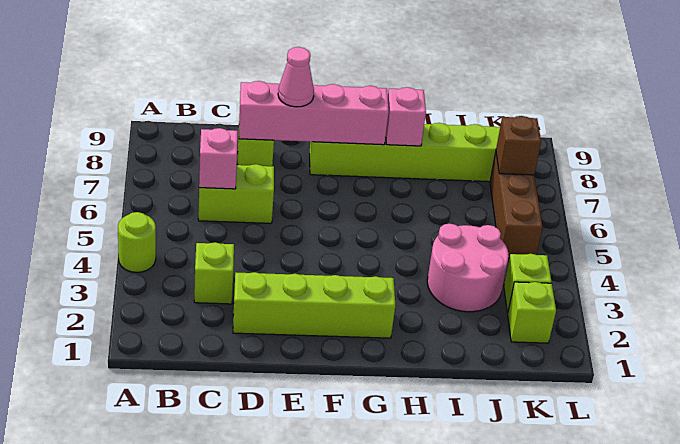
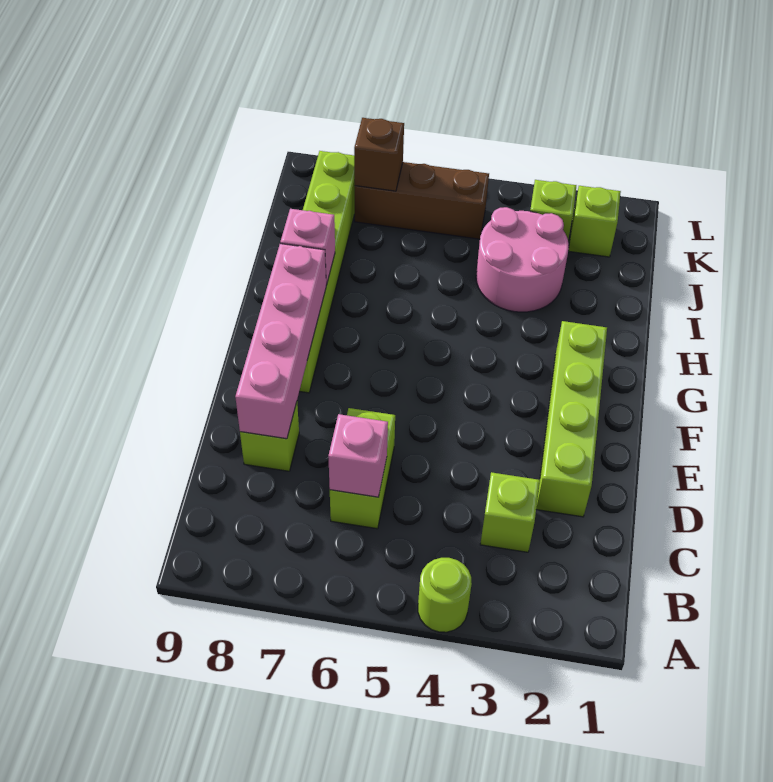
pink cone E8 level 3 -> none

